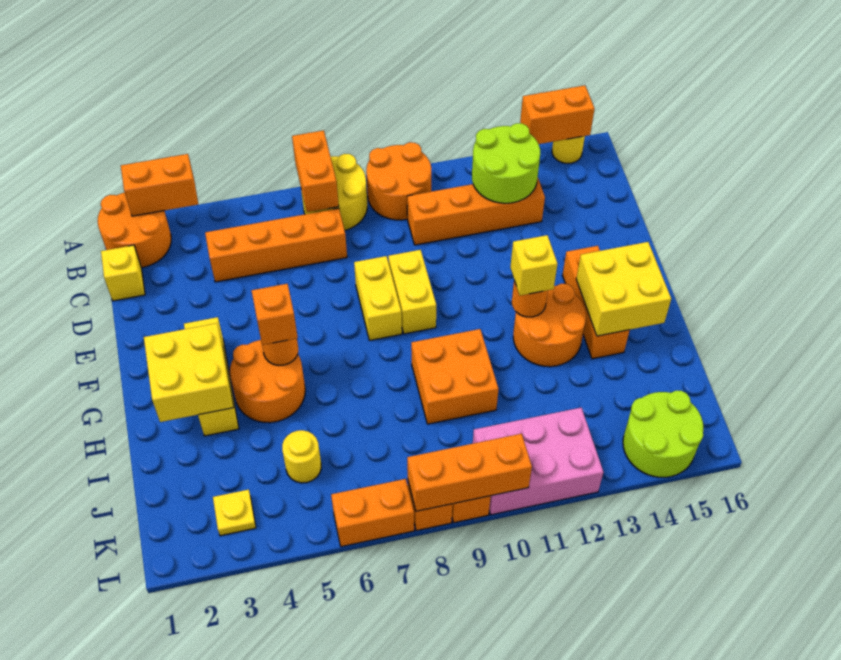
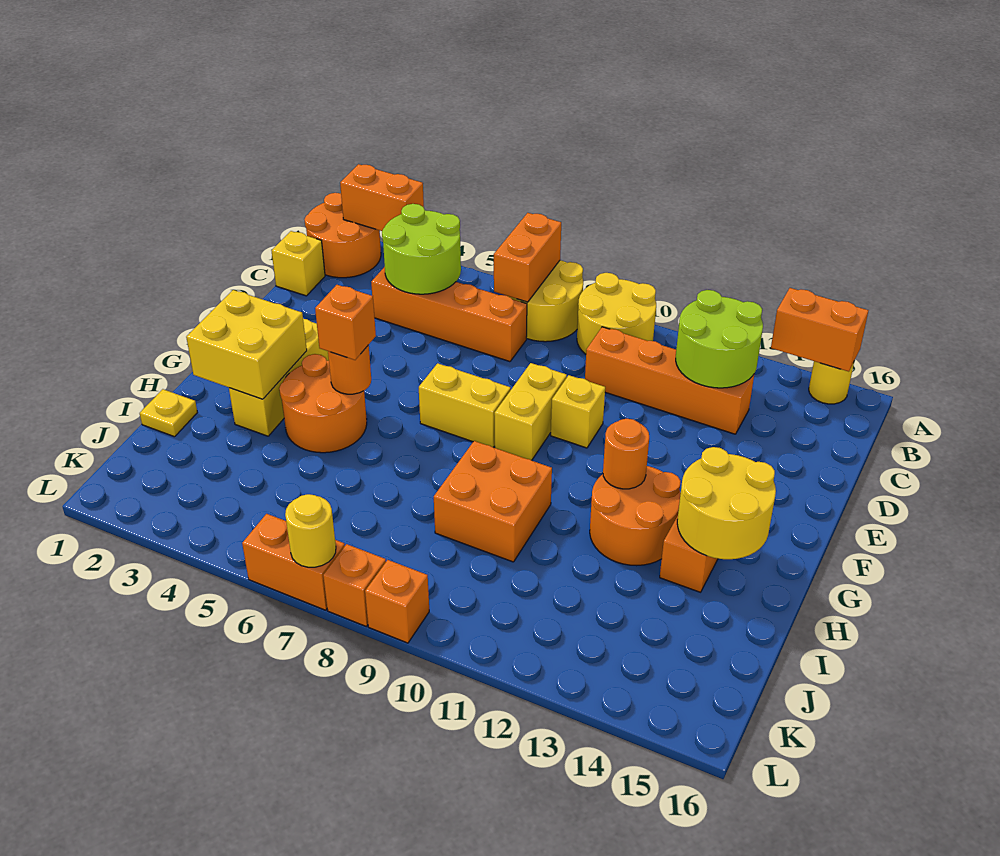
orange round brick A9:B10 level 1 -> yellow round brick A9:B10 level 1
yellow brick E8:F8 level 1 -> yellow brick F7:F8 level 1
yellow brick G12 level 3 -> yellow brick E10 level 1
yellow brick G14:H15 level 2 -> yellow round brick G14:H15 level 2
yellow round brick J5 level 1 -> yellow round brick L7 level 2
yellow plate K3 level 1 -> yellow plate I1 level 1
pink brick K10:L12 level 1 -> none
lime round brick K14:L15 level 1 -> lime round brick B4:C5 level 2
orange brick L8:L10 level 2 -> none

